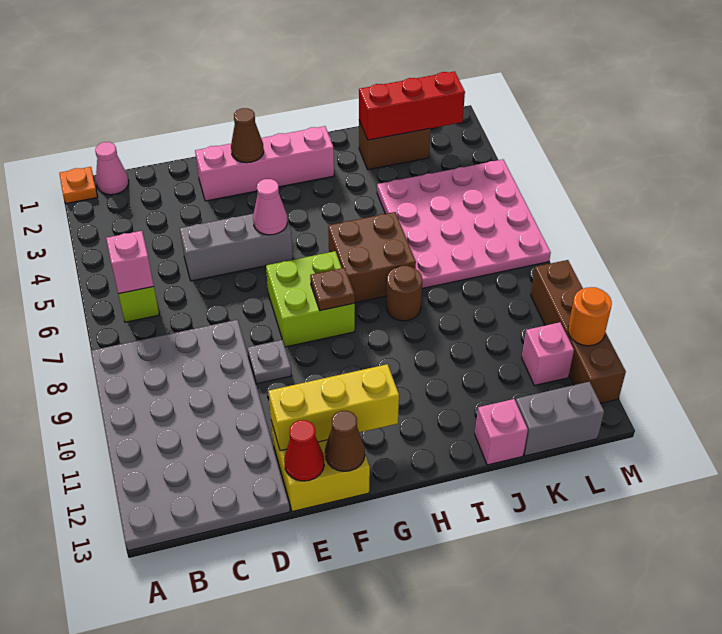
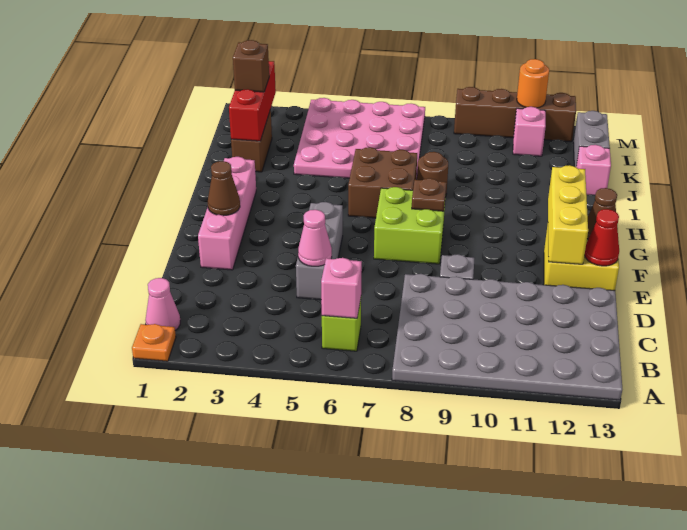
pink cone F5 level 2 -> pink cone D5 level 2
none -> brown brick K2 level 3

